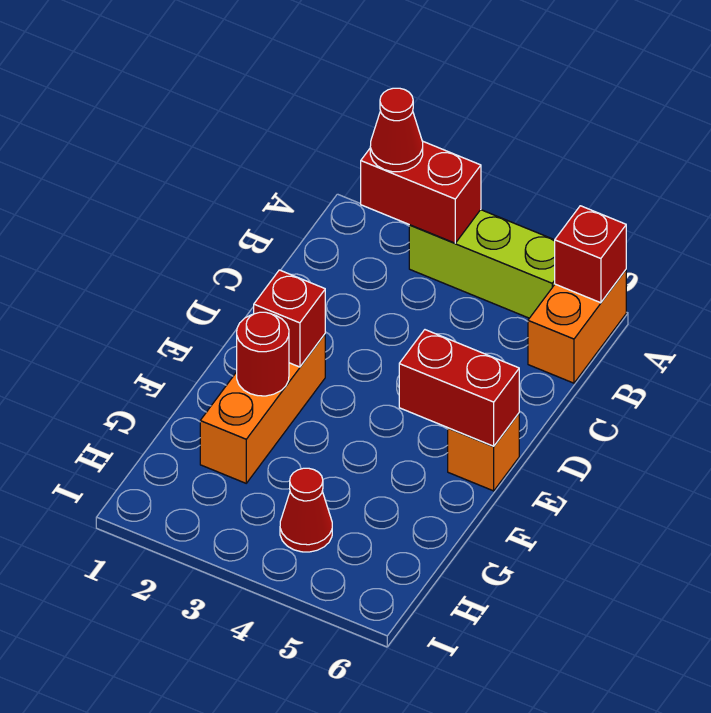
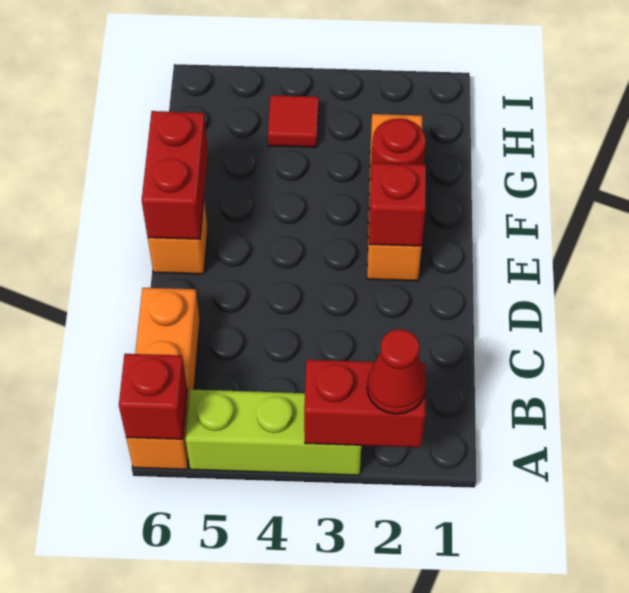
orange brick A6:B6 level 1 -> orange brick A6:C6 level 1
red brick E5:E6 level 2 -> red brick E6:F6 level 2
red cone H4 level 1 -> red tile H4 level 1

